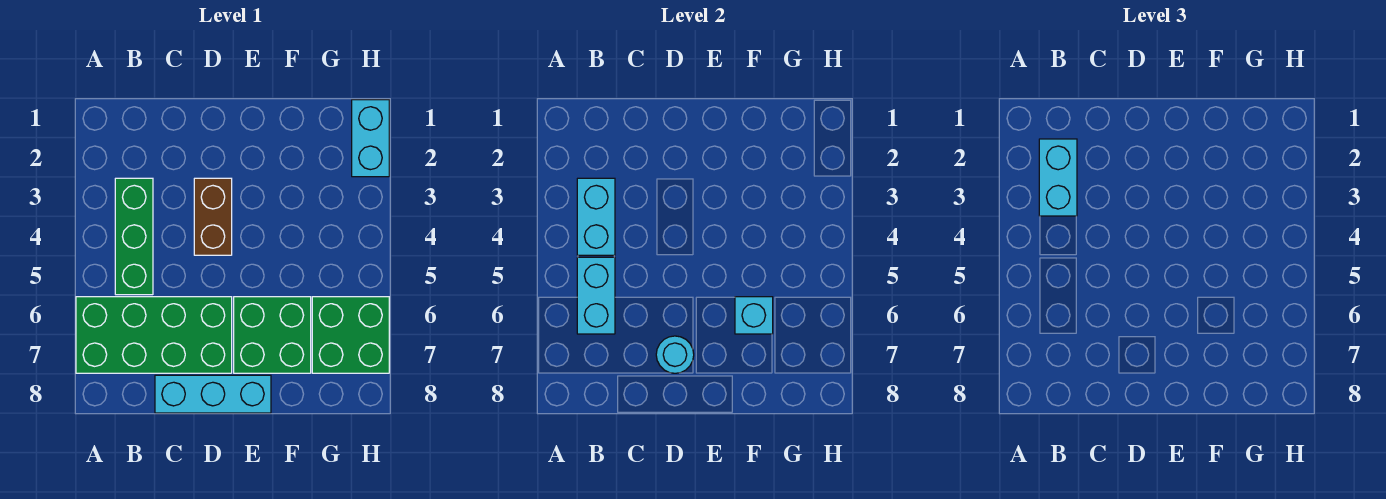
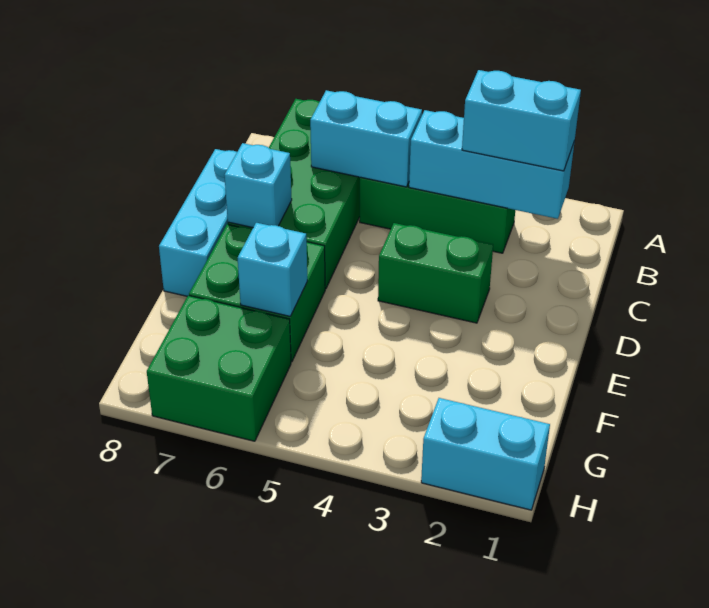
cyan brick B3:B4 level 2 -> cyan brick B2:B4 level 2
brown brick D3:D4 level 1 -> green brick D3:D4 level 1
cyan round brick D7 level 2 -> cyan brick D7 level 2

